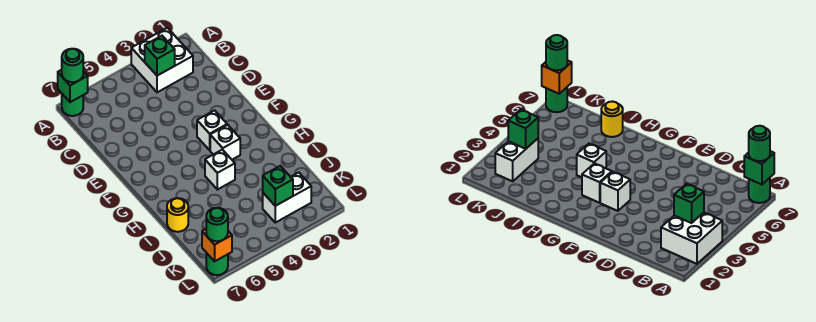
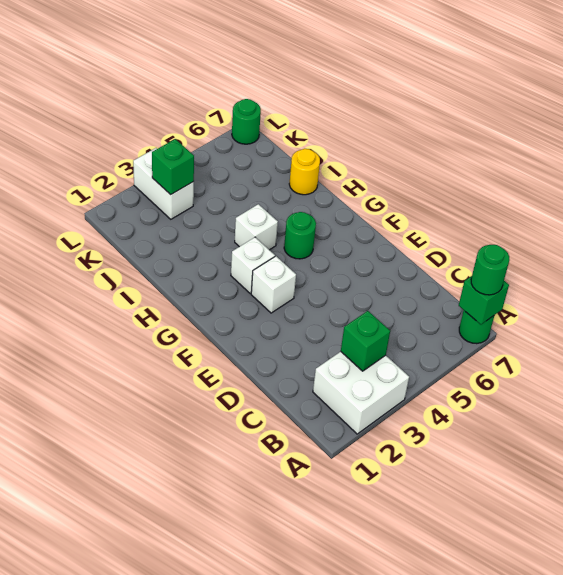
white brick K2:K3 level 1 -> white brick K3:L3 level 1
orange brick L7 level 2 -> none
green round brick L7 level 3 -> green round brick G5 level 1

